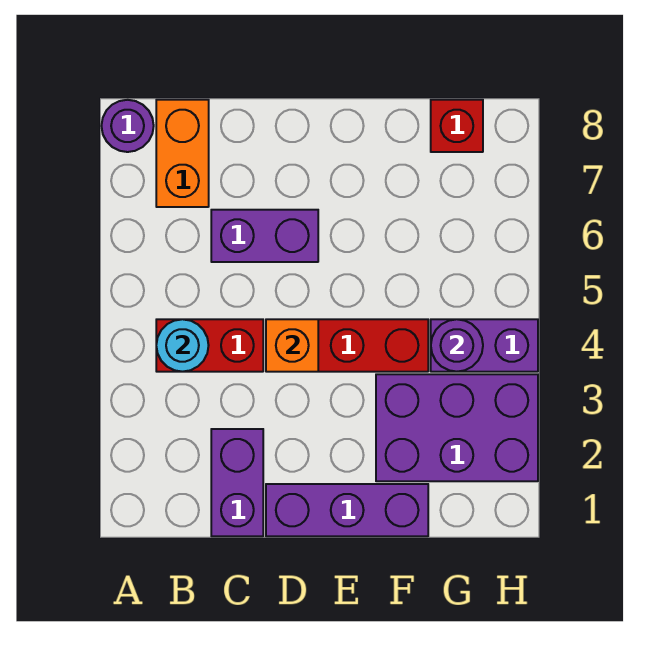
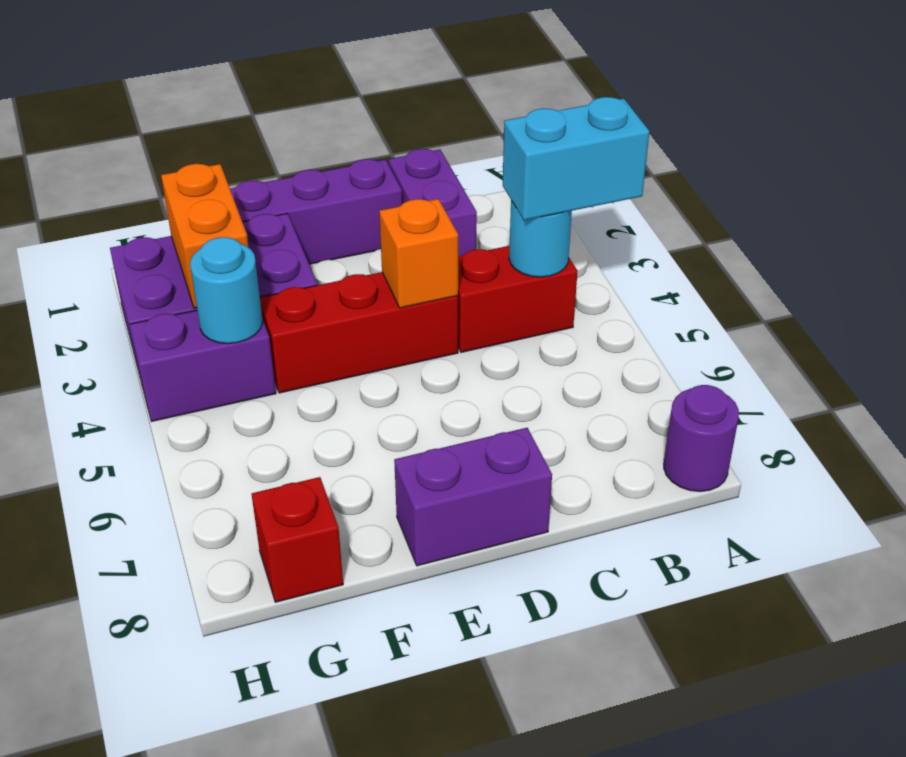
none -> cyan brick A4:B4 level 3
orange brick B7:B8 level 1 -> orange brick G2:G3 level 2
purple brick C6:D6 level 1 -> purple brick D8:E8 level 1
purple round brick G4 level 2 -> cyan round brick G4 level 2

